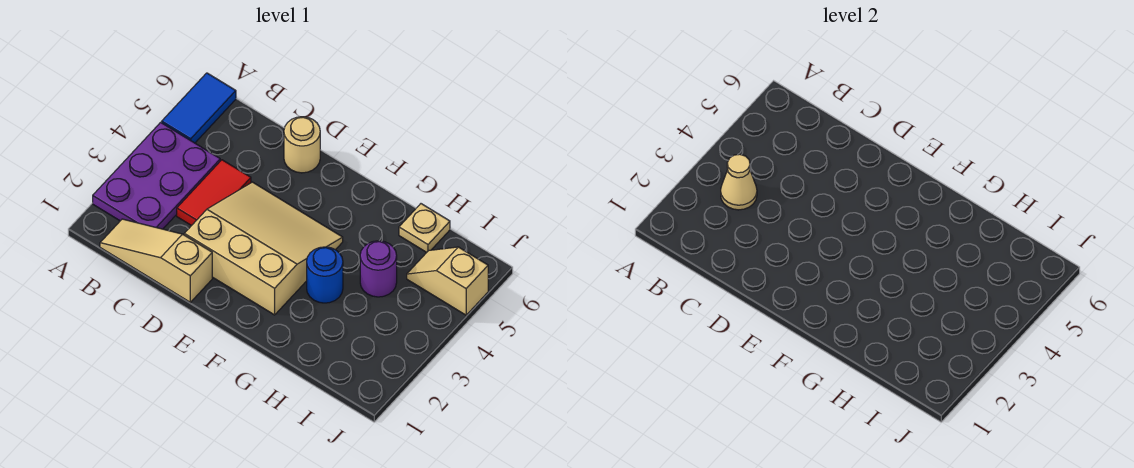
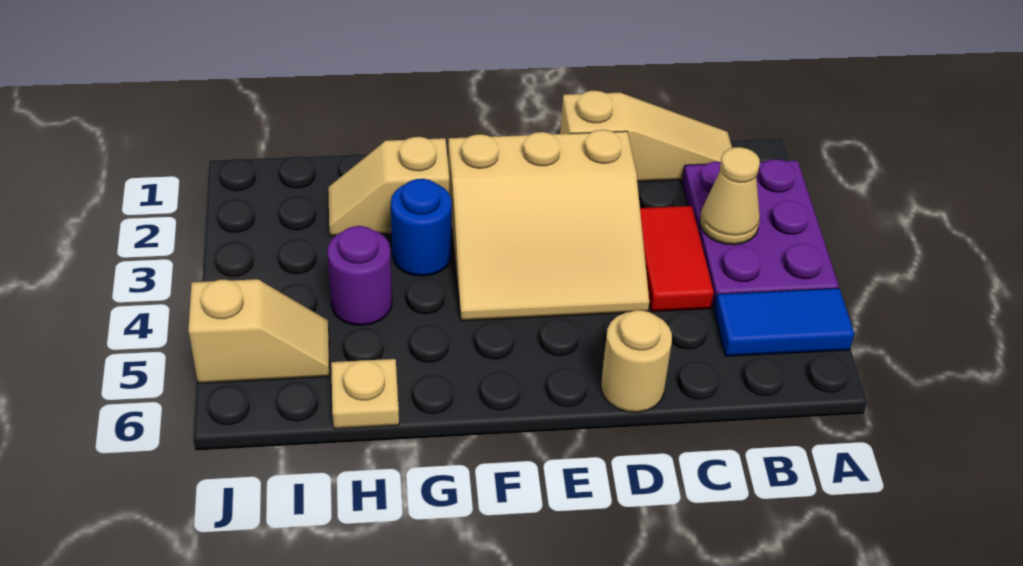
blue tile A5:A6 level 1 -> blue tile A5:B5 level 1
none -> tan slope G2:H2 level 1 top G

